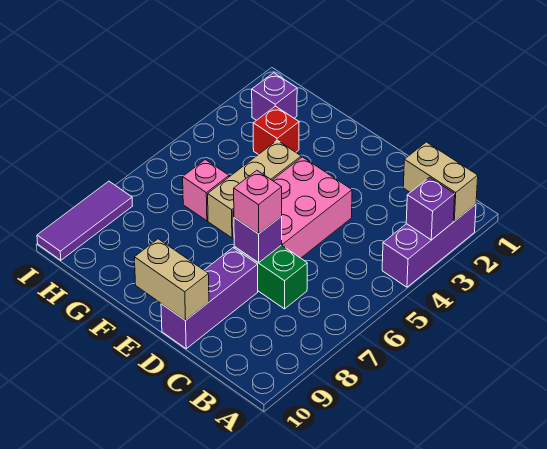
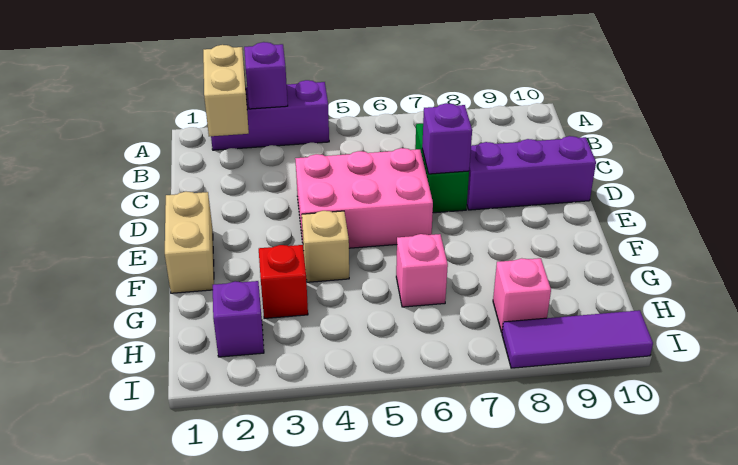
pink brick D7 level 3 -> pink brick H8 level 1
tan brick D10:E10 level 2 -> tan brick E1:F1 level 1
tan brick F4:F6 level 1 -> tan brick F4 level 1

